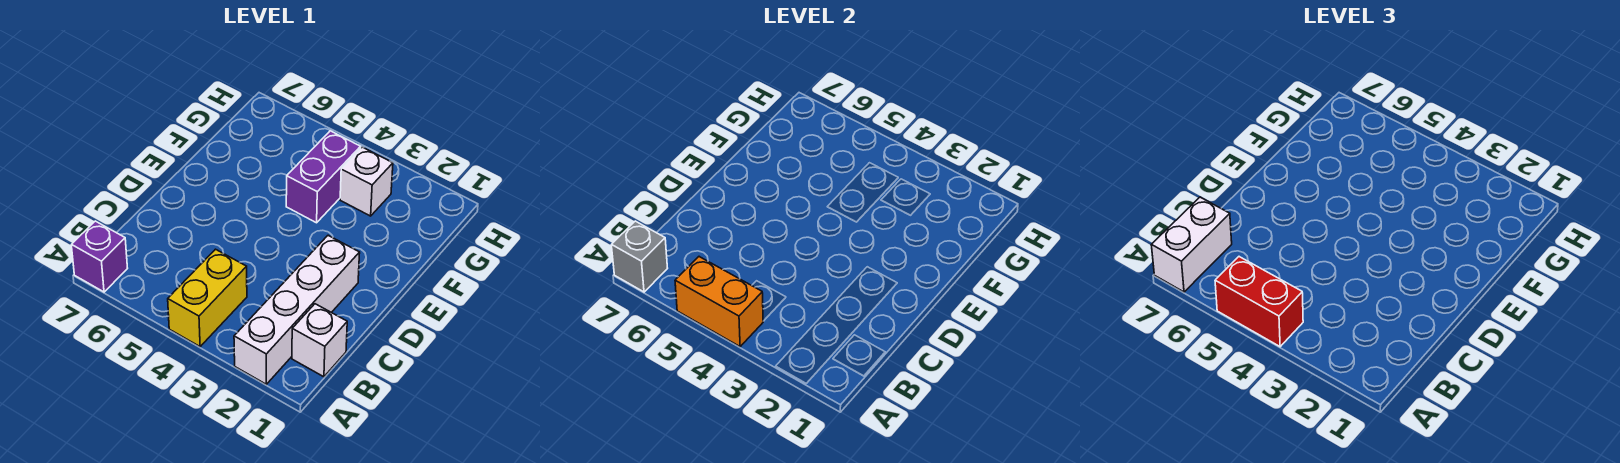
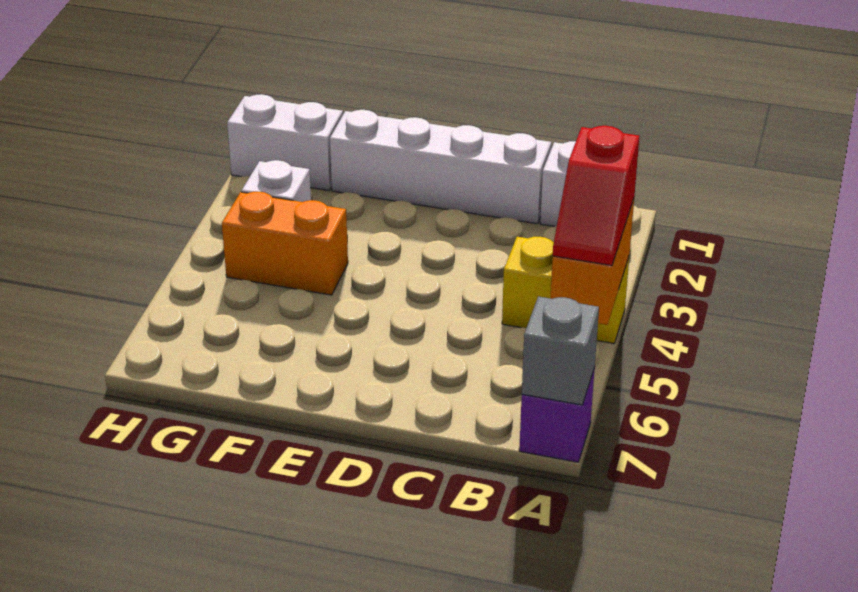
white brick A2:D2 level 1 -> white brick C1:F1 level 1
red brick A4:A5 level 3 -> red slope A4:A5 level 3 top 4
white brick A7:B7 level 3 -> white brick G1:H1 level 1
purple brick F4:G4 level 1 -> orange brick F4:G4 level 1

